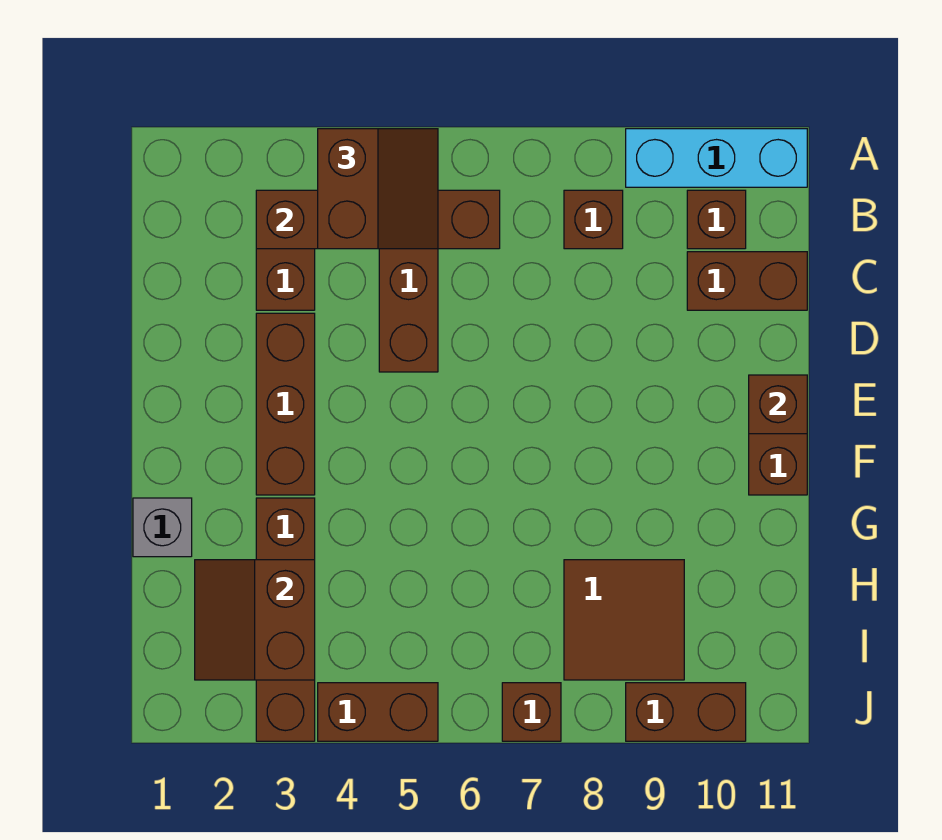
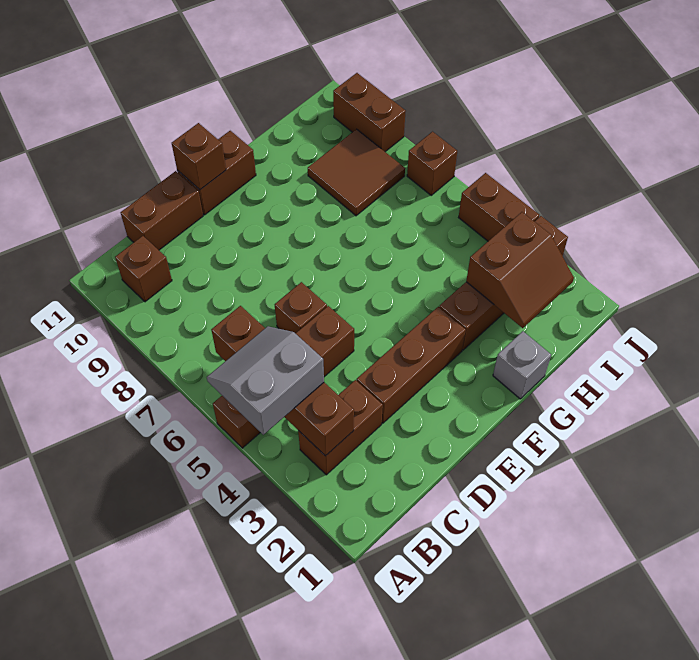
brown slope A4:B5 level 3 top 4 -> grey slope A4:B5 level 3 top 4
cyan brick A9:A11 level 1 -> none
brown brick B8 level 1 -> brown brick D6 level 1
brown brick C10:C11 level 1 -> brown brick C11:D11 level 1

